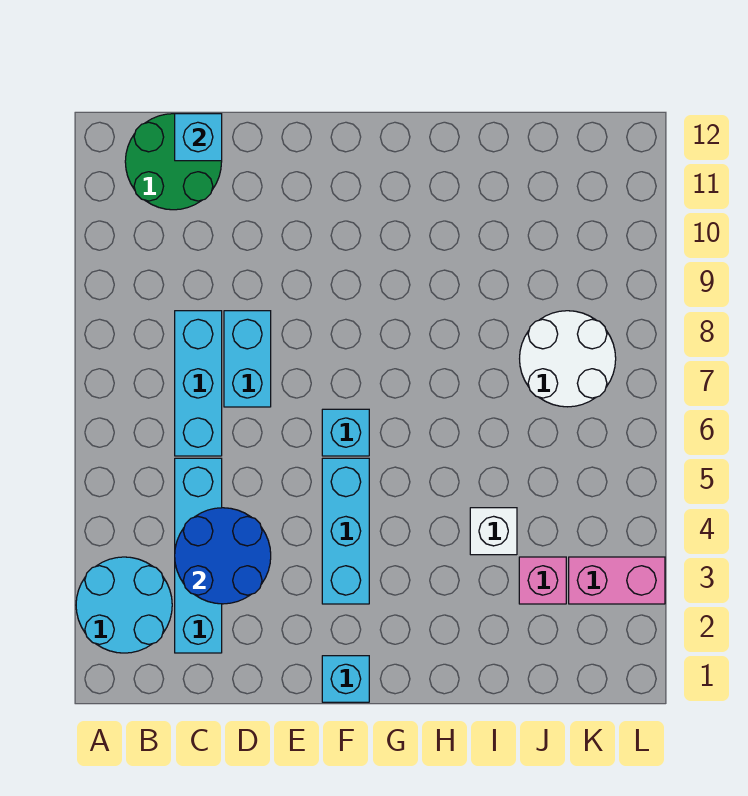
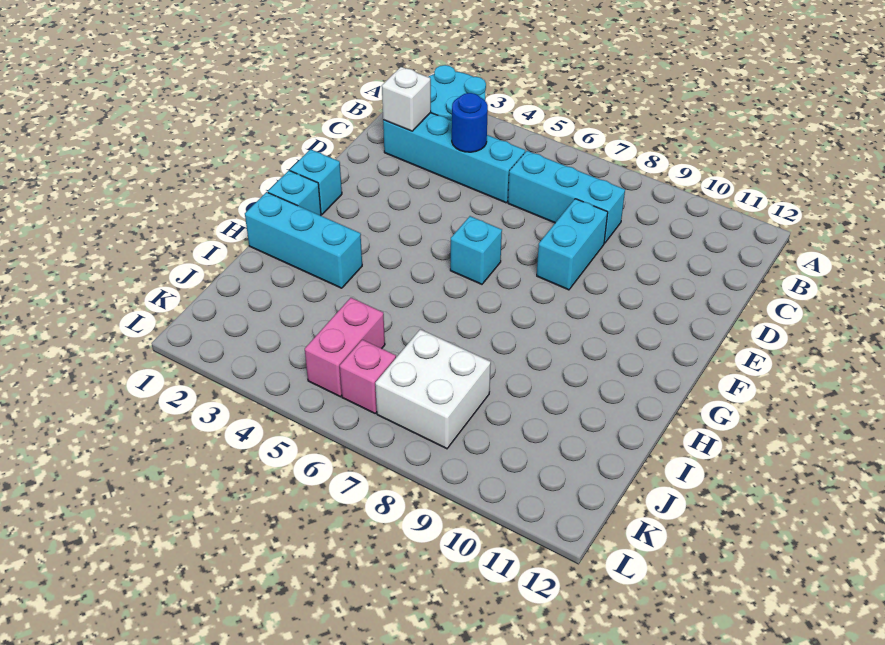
green round brick B11:C12 level 1 -> none
blue round brick C3:D4 level 2 -> blue round brick C4 level 2
cyan brick C12 level 2 -> cyan brick G1 level 1
cyan brick D7:D8 level 1 -> cyan brick D8:E8 level 1
cyan brick F3:F5 level 1 -> cyan brick H1:H3 level 1
white brick I4 level 1 -> white brick C2 level 2
pink brick J3 level 1 -> pink brick K6 level 1
white round brick J7:K8 level 1 -> white brick J7:K8 level 1
pink brick K3:L3 level 1 -> pink brick J5:K5 level 1

